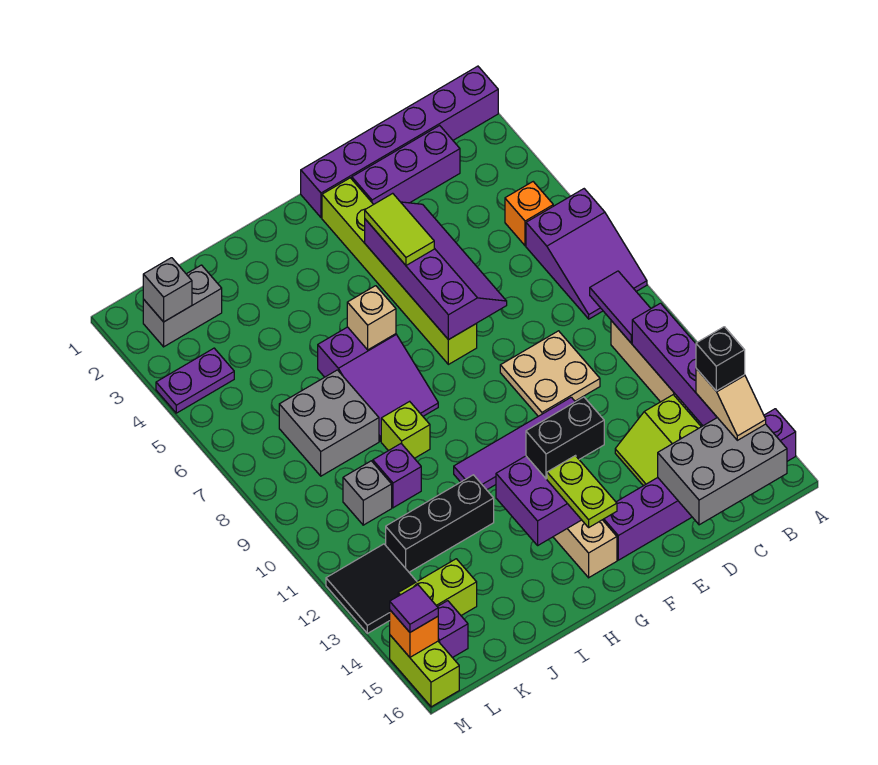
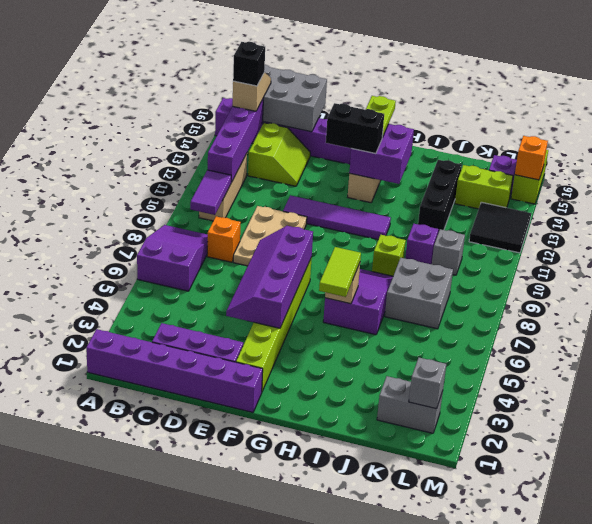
orange brick B5 level 1 -> orange brick C8 level 1
tan plate D9:E10 level 1 -> tan plate D8:E10 level 1
lime tile F4:F5 level 3 -> lime tile H5:H6 level 3
black brick I12:K12 level 1 -> black brick J12:J14 level 1
purple plate L4:M4 level 1 -> none
purple tile M15 level 3 -> none

